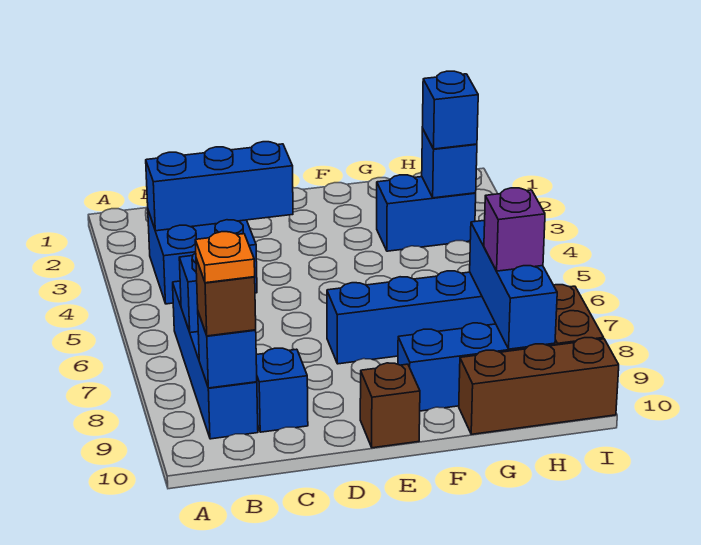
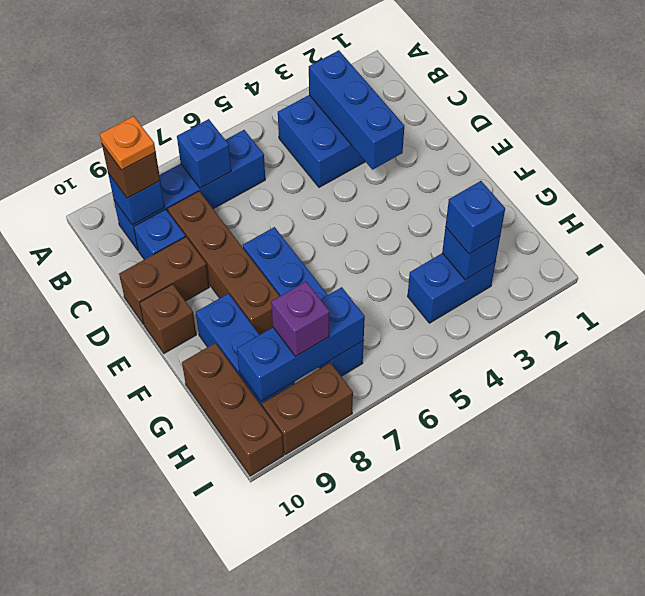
none -> brown brick C8:F8 level 1
none -> brown brick D9:D10 level 1
blue brick G3:H3 level 1 -> blue brick H3:H4 level 1

